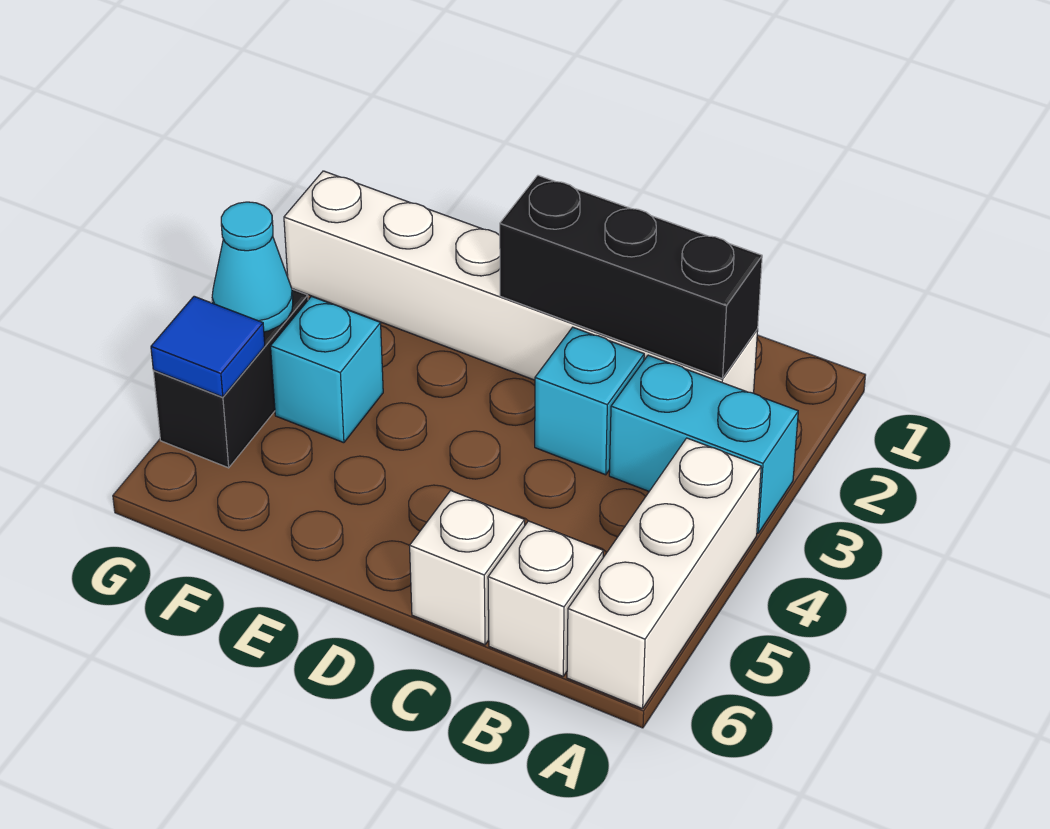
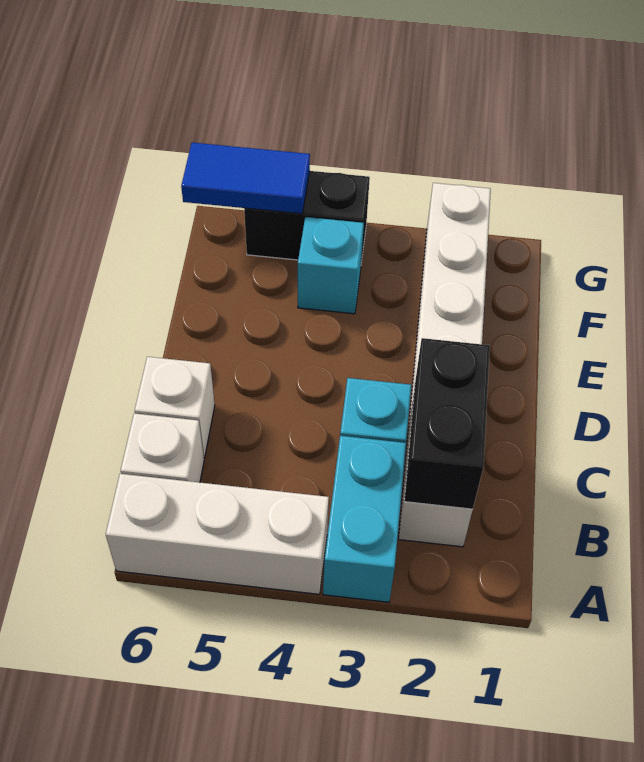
black brick B2:D2 level 2 -> black brick B2:C2 level 2
cyan cone G4 level 2 -> none
blue tile G5 level 2 -> blue tile G5:G6 level 2

